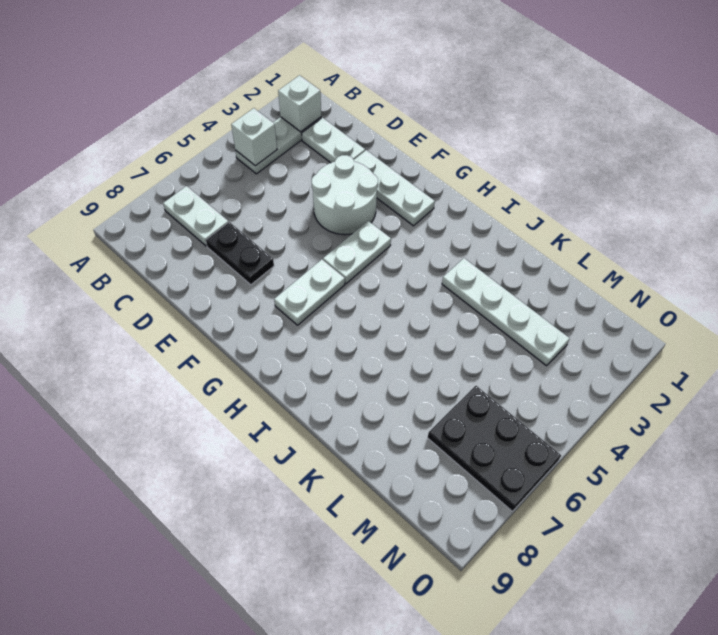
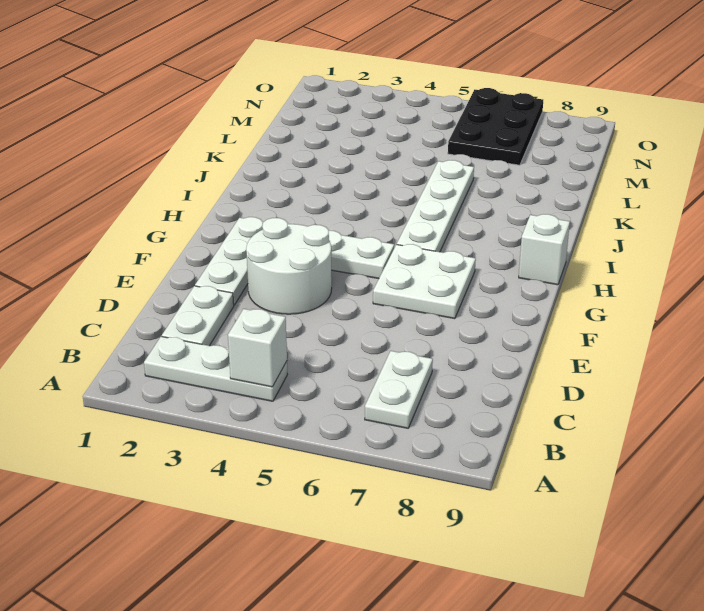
white brick B2 level 2 -> white brick H9 level 1
black plate D7:E7 level 1 -> none
white plate G6:G7 level 1 -> white plate F6:G7 level 1
white plate J3:M3 level 1 -> white plate H6:K6 level 1

